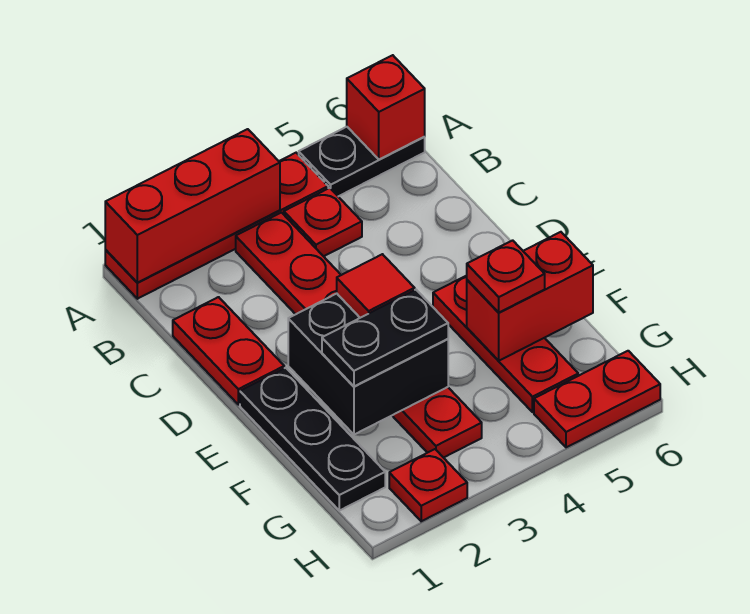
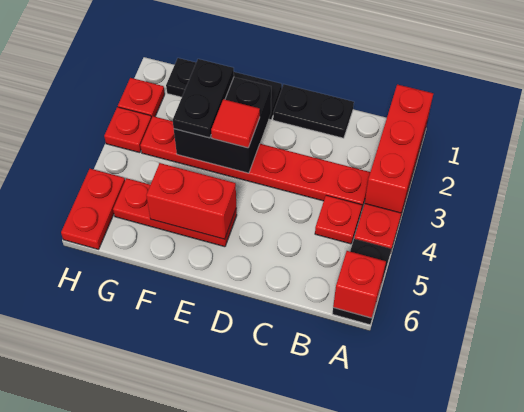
red plate C1:D1 level 1 -> black plate C1:D1 level 1
red brick F5:F6 level 2 -> red brick E5:F5 level 2
red plate F5 level 3 -> red plate H3 level 1

